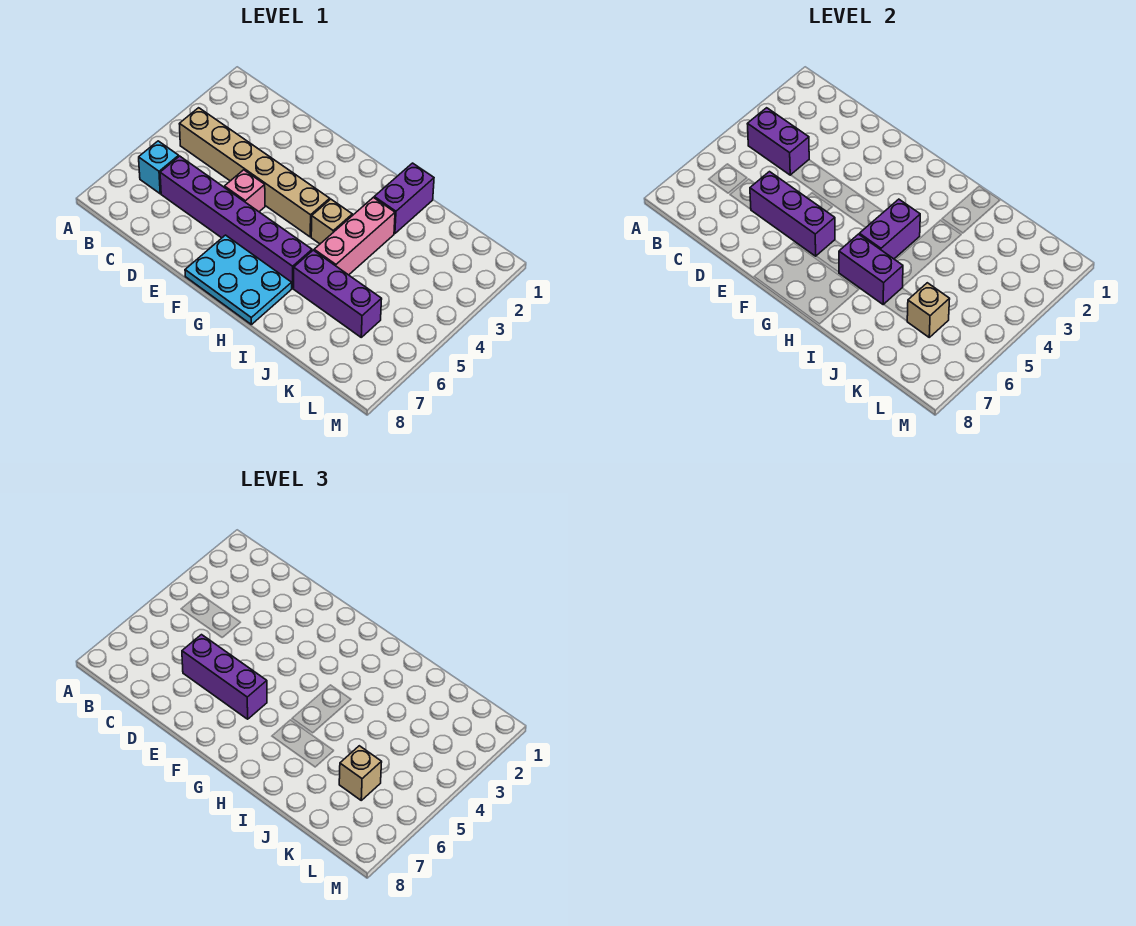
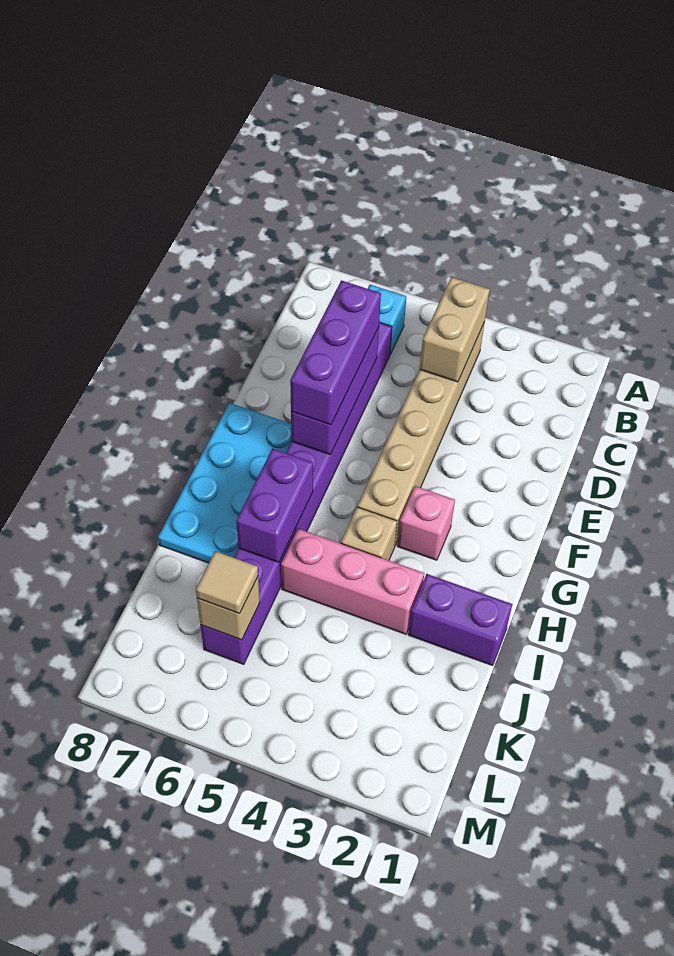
purple brick B4:C4 level 2 -> tan brick B4:C4 level 2
pink brick E5 level 1 -> pink brick G3 level 1
cyan plate F7:H8 level 1 -> cyan plate F7:I8 level 1
purple brick H4:H5 level 2 -> none
tan brick K6 level 3 -> tan tile K6 level 3

